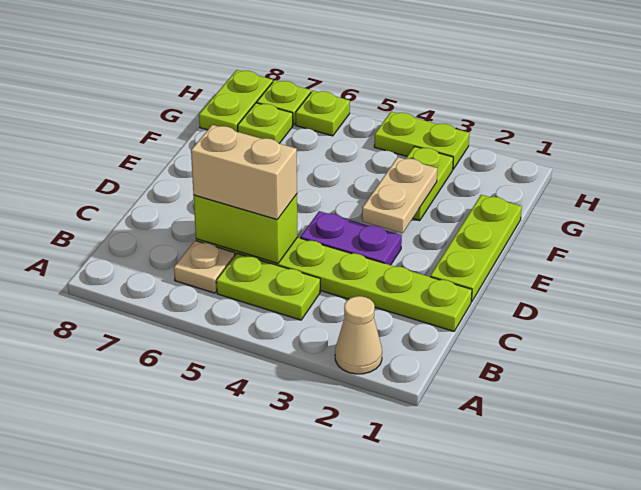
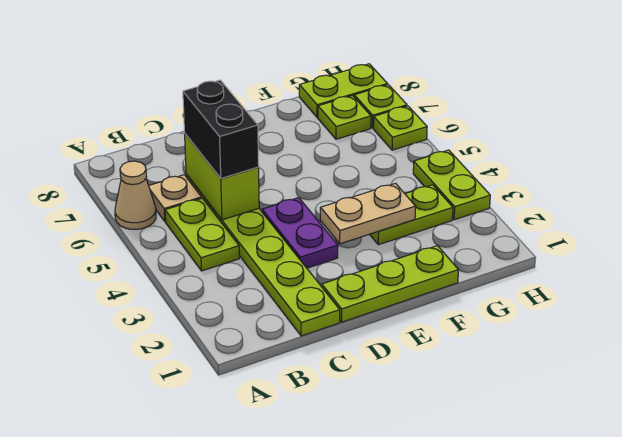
tan cone A2 level 1 -> tan cone A6 level 1
tan brick C5:C6 level 3 -> black brick C5:C6 level 3

